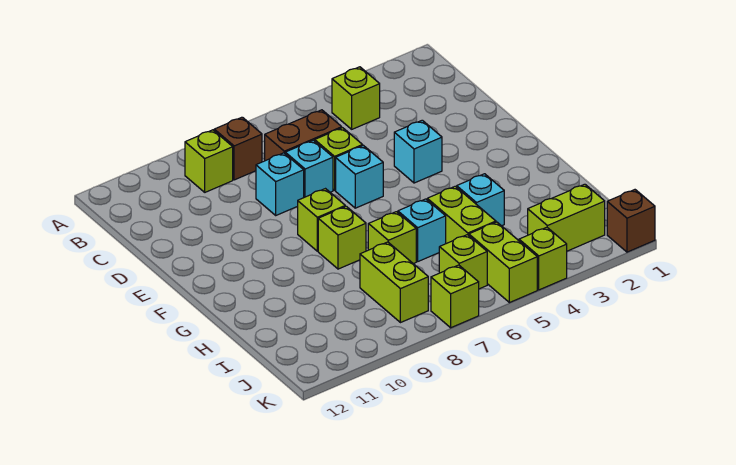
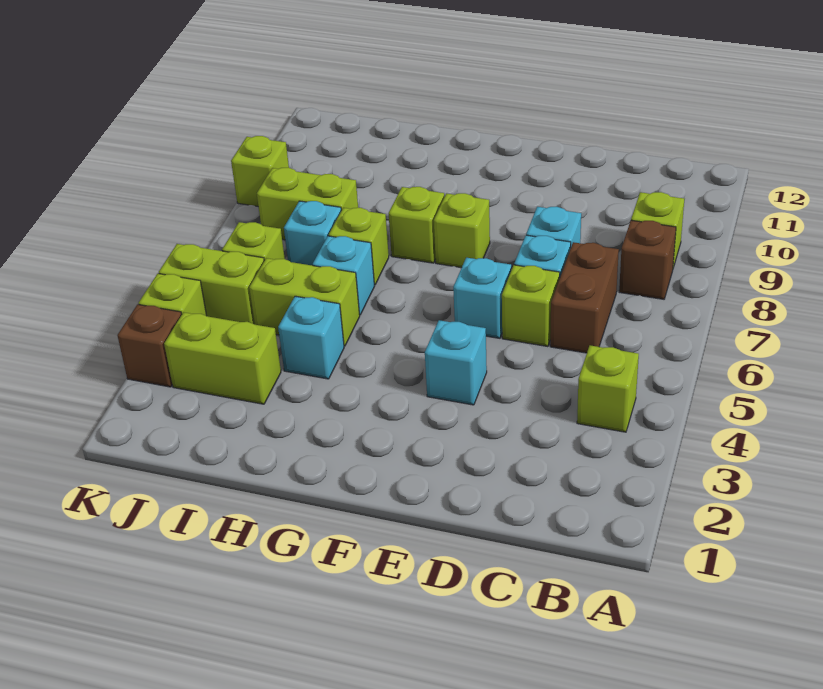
none -> cyan brick I7 level 1
lime brick J2:J3 level 1 -> lime brick I3:J3 level 1
brown brick K1 level 1 -> brown brick K3 level 1
lime brick K7 level 1 -> lime brick K9 level 1

